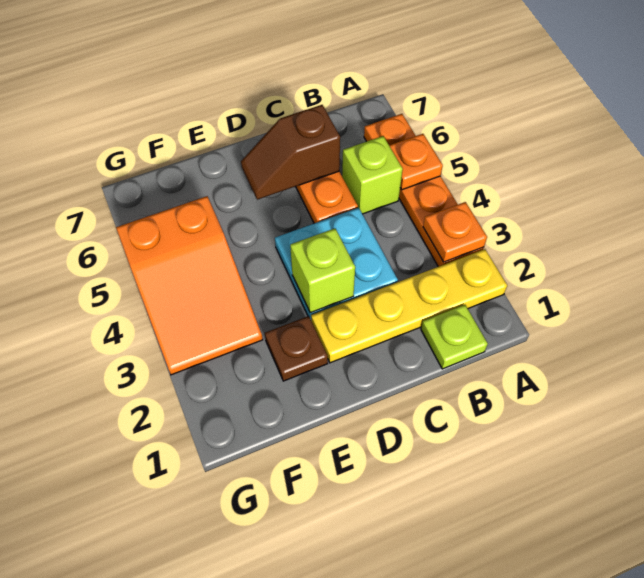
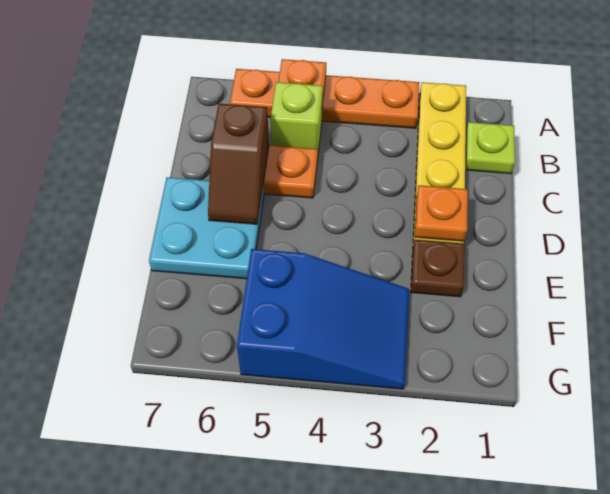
orange plate A3 level 2 -> orange plate D2 level 2
cyan plate C3:D4 level 1 -> cyan plate D6:E7 level 1
lime brick D3 level 2 -> none
orange slope F3:G5 level 1 top 5 -> blue slope F3:G5 level 1 top 5

